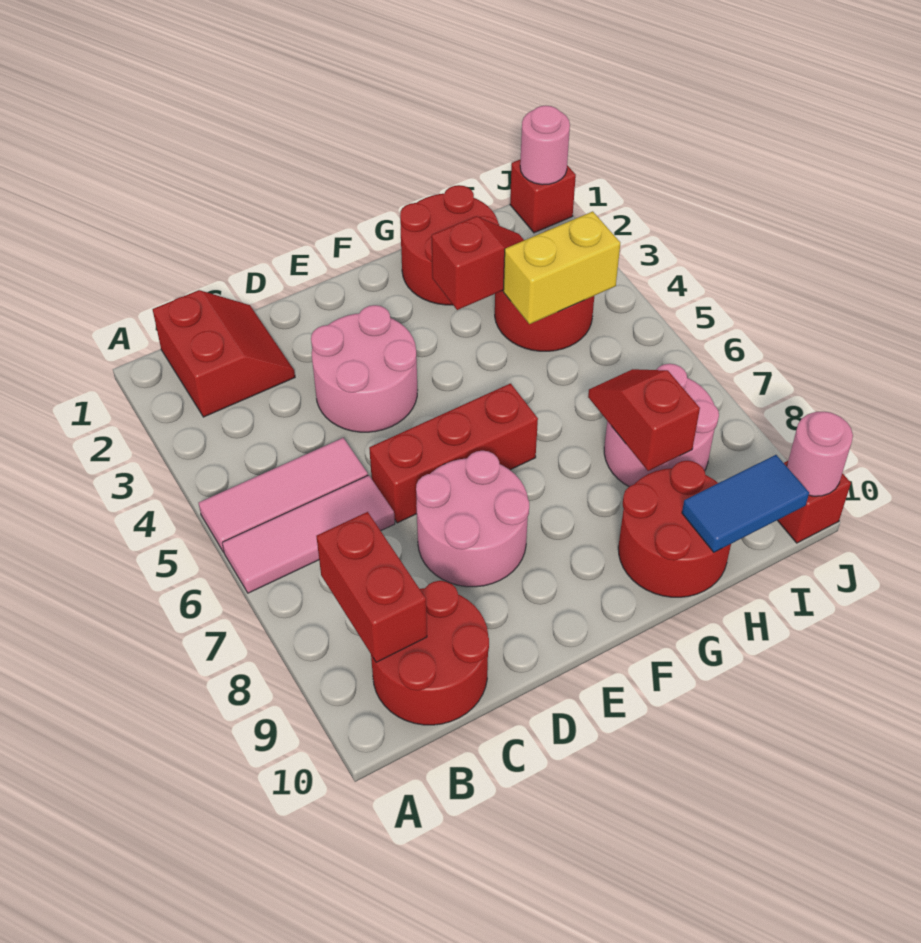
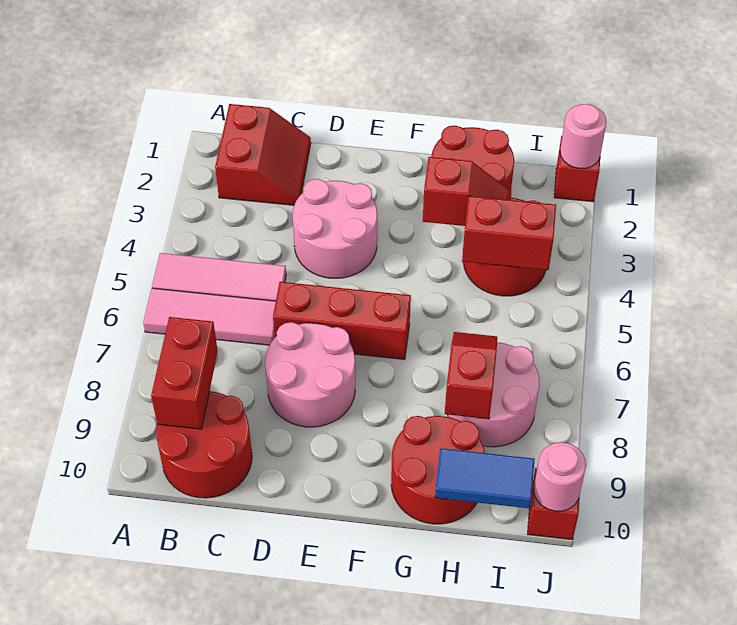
yellow brick H4:I4 level 2 -> red brick H4:I4 level 2

